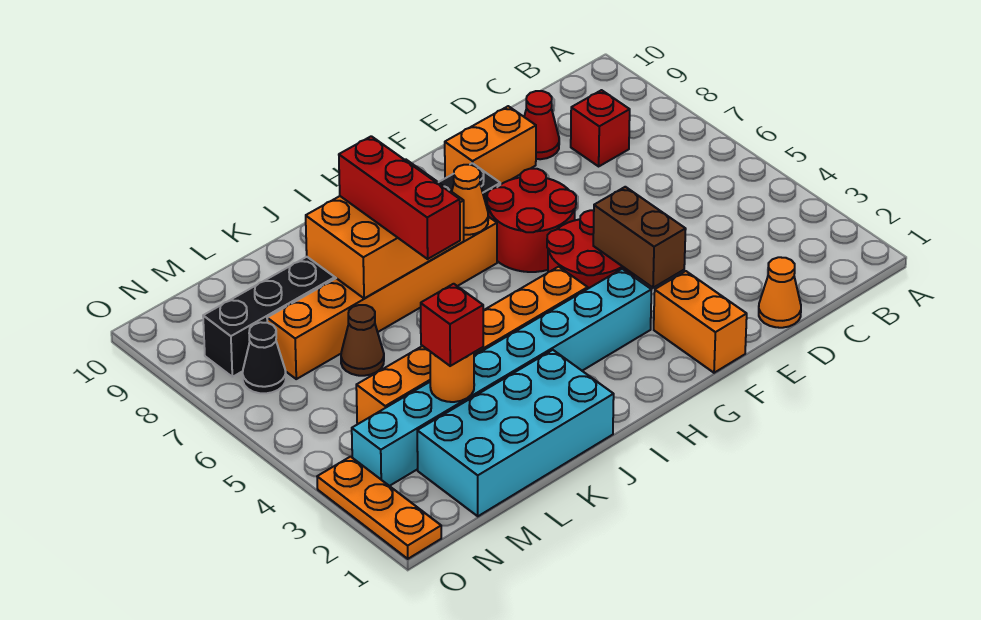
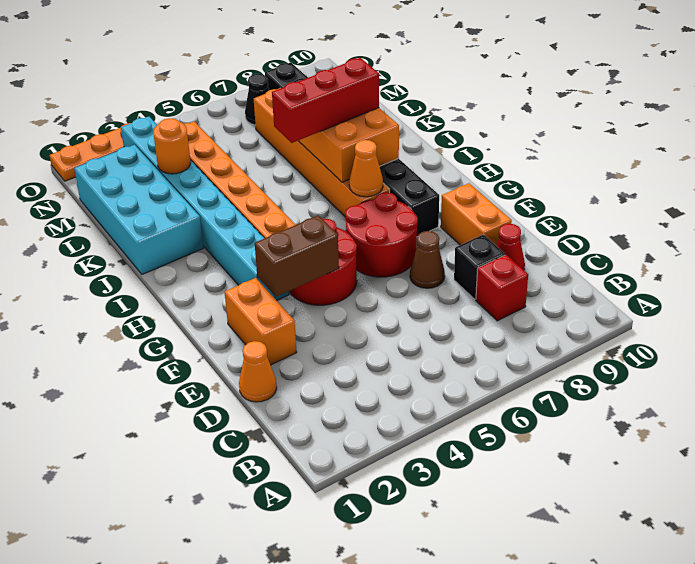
none -> black brick D8 level 1
orange brick F1:F2 level 1 -> orange brick E2:F2 level 1
red brick L3 level 3 -> none
brown cone L6 level 1 -> brown cone E7 level 1

